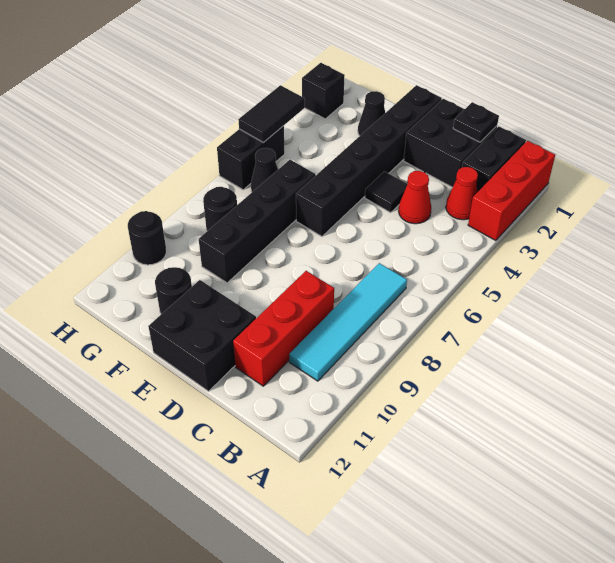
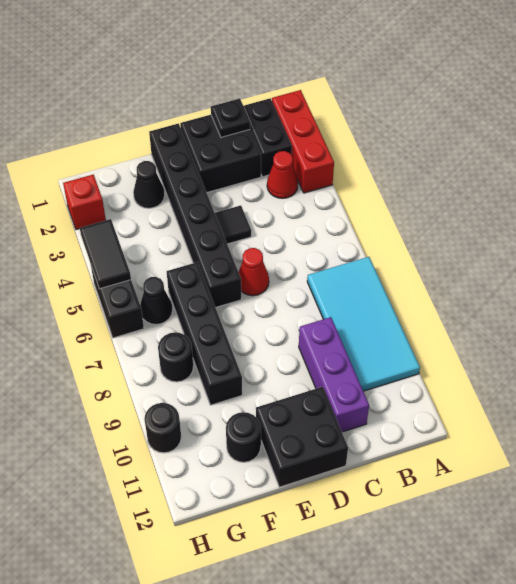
cyan tile B7:B10 level 1 -> cyan tile A7:B10 level 1
red cone C4 level 1 -> red cone D6 level 1
red brick C9:C11 level 1 -> purple brick C9:C11 level 1
black brick H2 level 1 -> red brick H2 level 1

